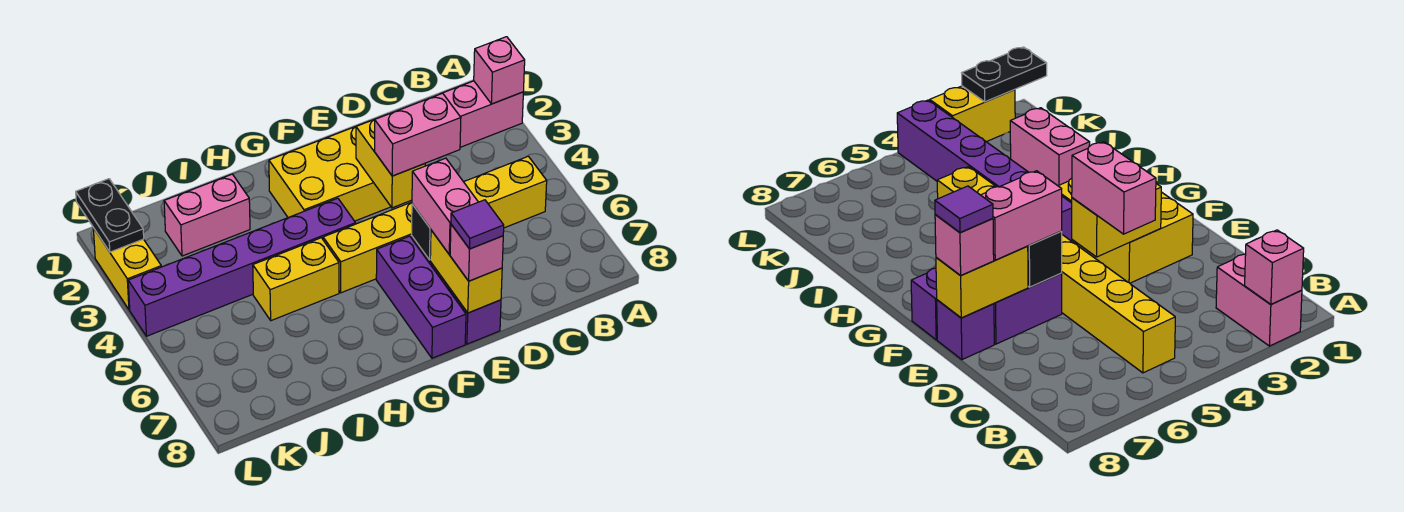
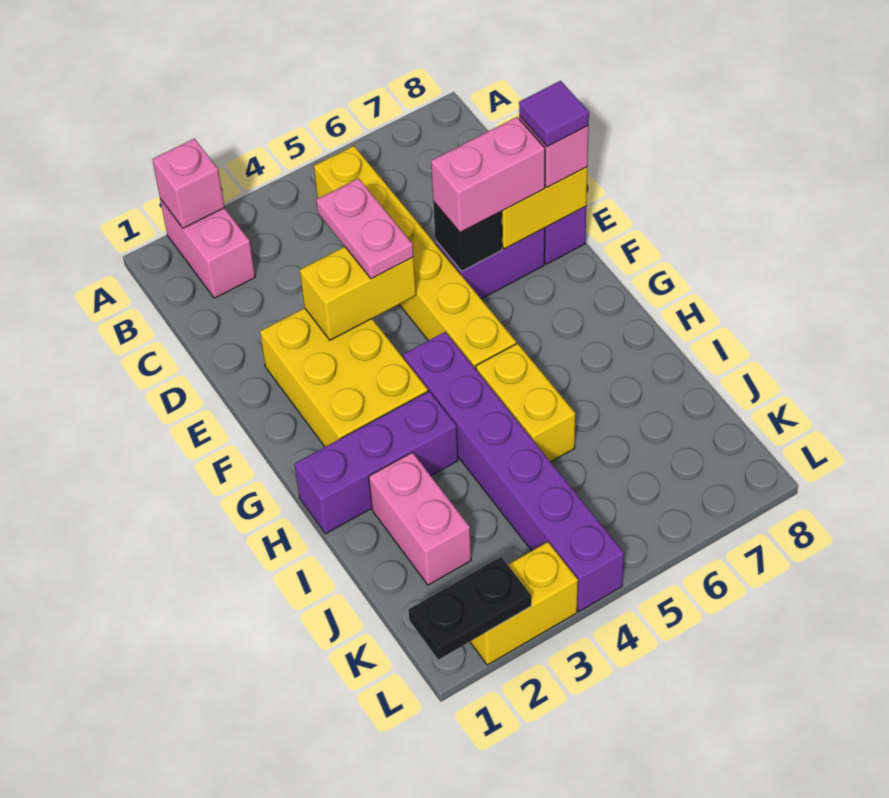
pink brick D4:E4 level 3 -> pink plate D4:E4 level 3
purple brick F6:F8 level 1 -> purple brick H1:H3 level 1

